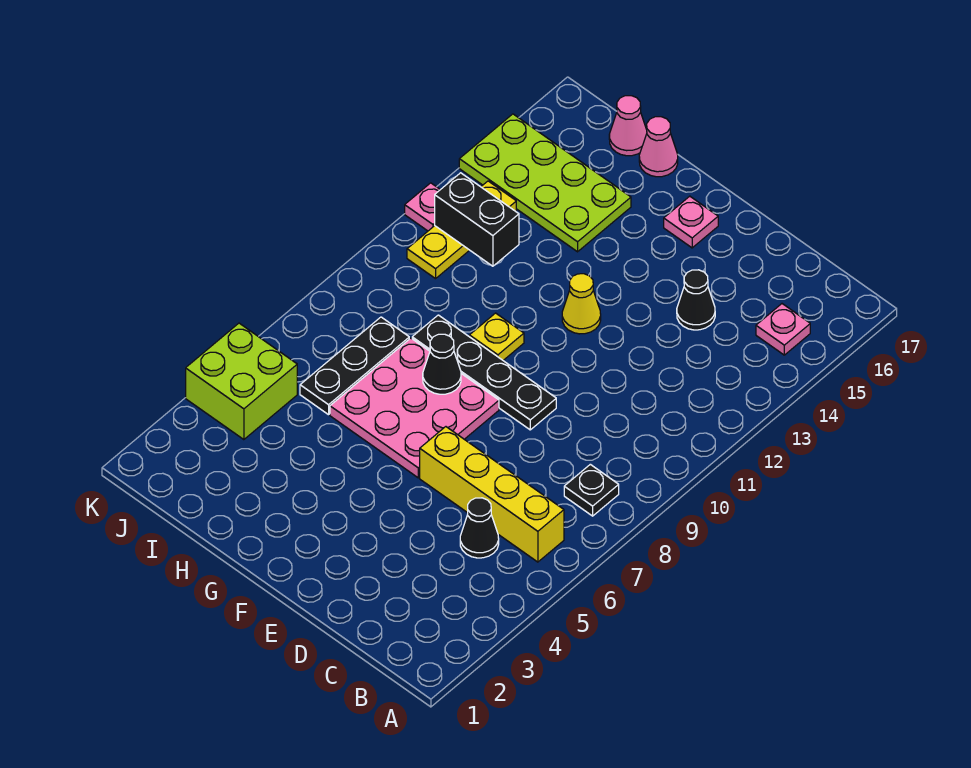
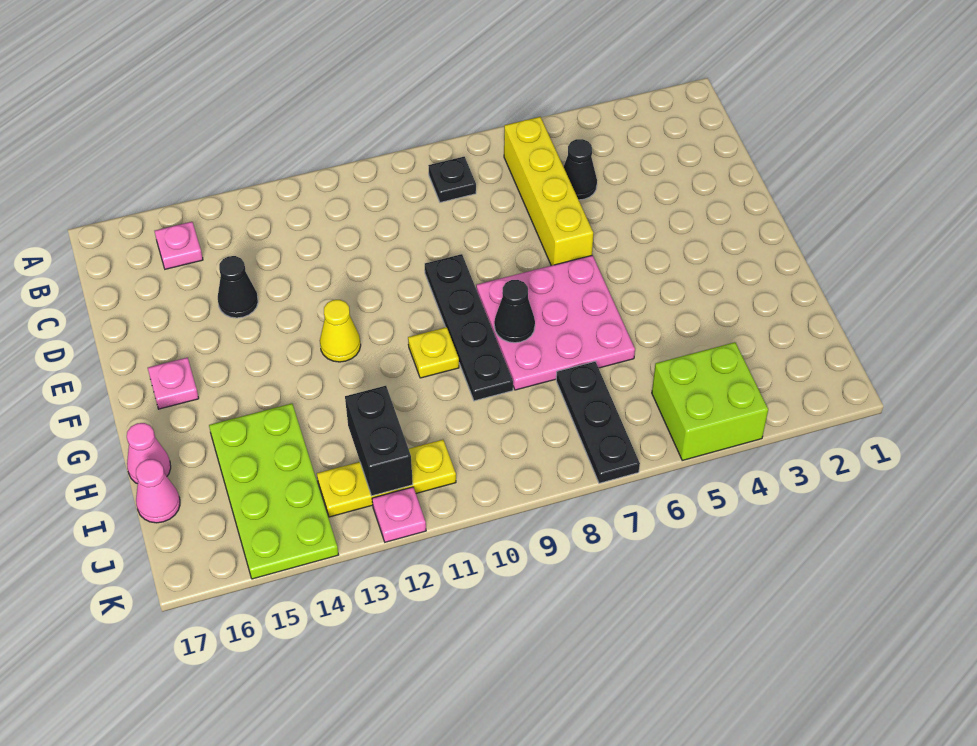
black plate I6:I8 level 1 -> black plate I7:K7 level 1

